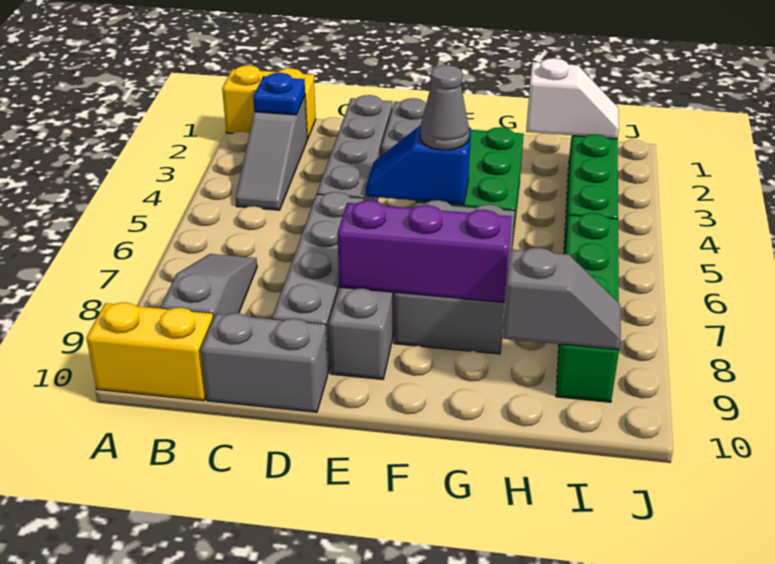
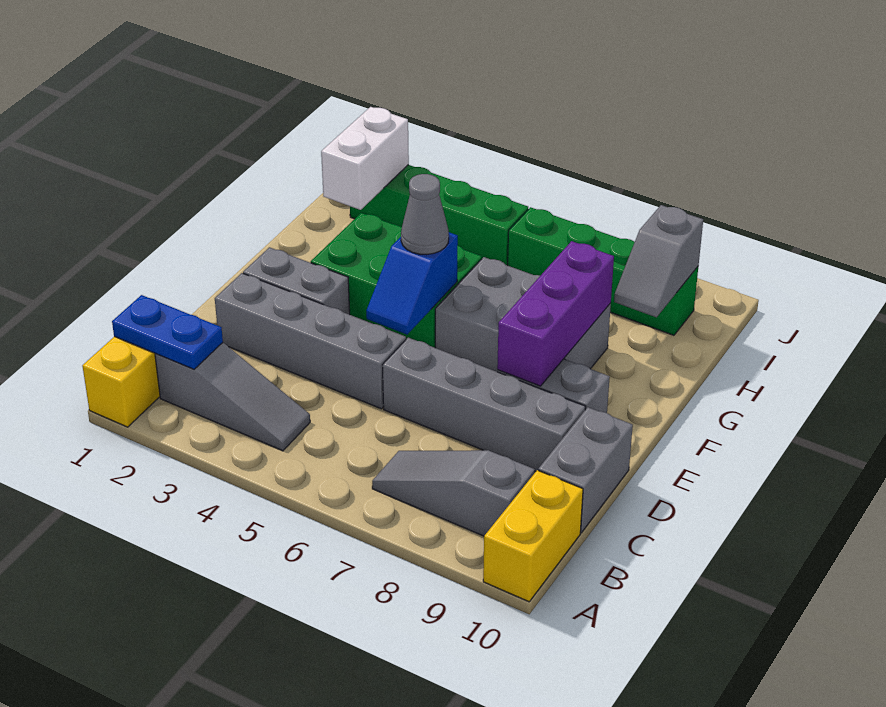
blue plate B2 level 2 -> blue plate B1:B2 level 2
white slope H2:I2 level 2 top H -> white brick H2:I2 level 2
grey slope H9:I9 level 2 top H -> grey slope H9:I9 level 2 top I

